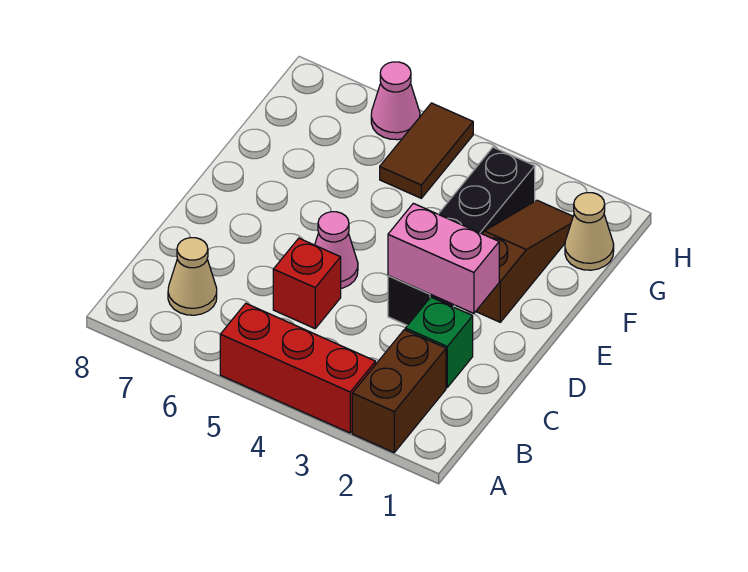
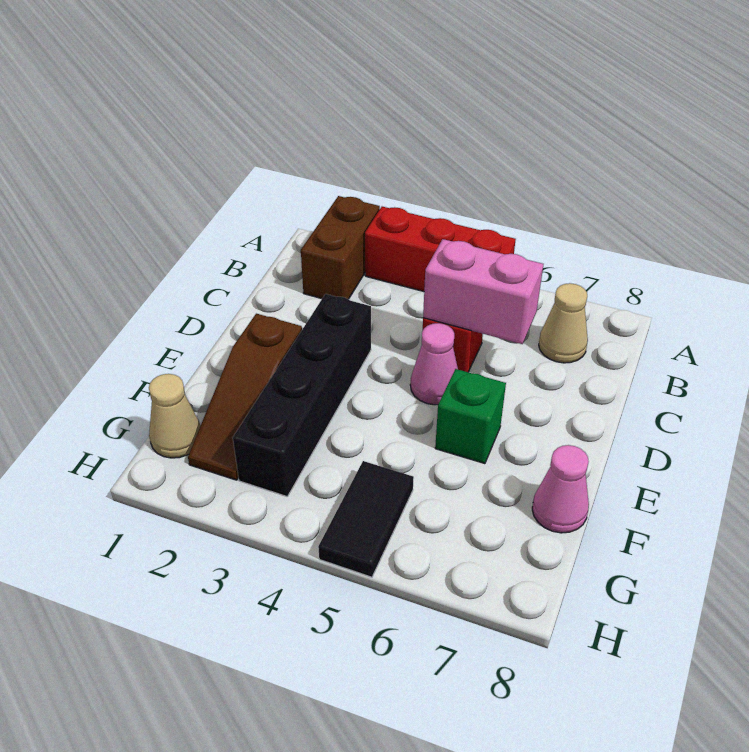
green brick C2 level 1 -> green brick E6 level 1
pink brick D2:D3 level 2 -> pink brick C5:C6 level 2
brown tile G5:H5 level 1 -> black tile G5:H5 level 1
pink cone H6 level 1 -> pink cone F8 level 1

